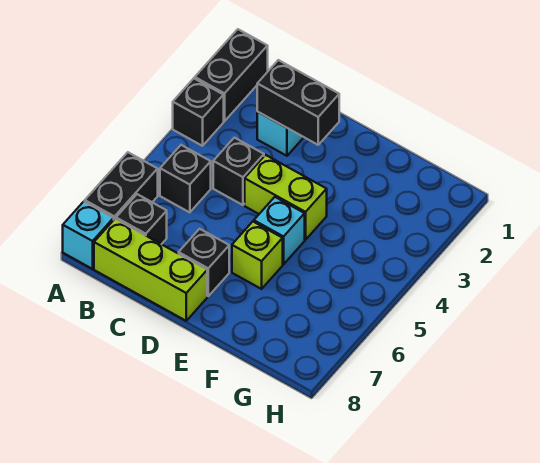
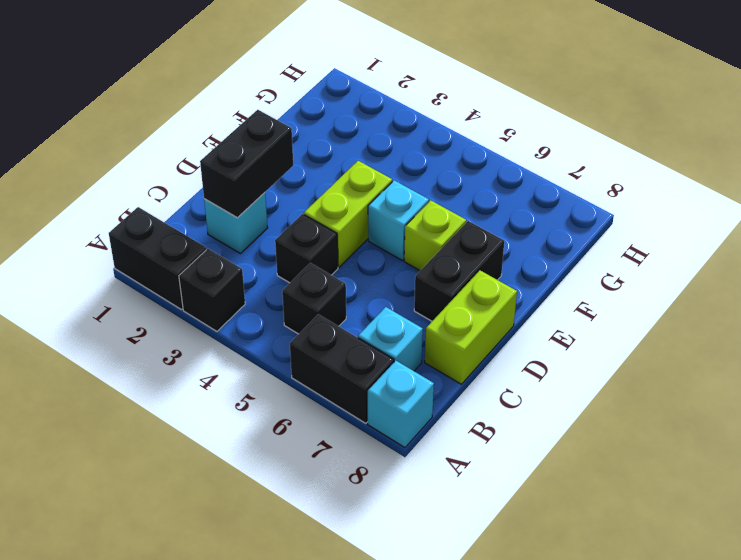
black brick B7 level 1 -> cyan brick B7 level 1
lime brick B8:D8 level 1 -> lime brick C8:D8 level 1
black brick D7 level 1 -> black brick D7:E7 level 1

